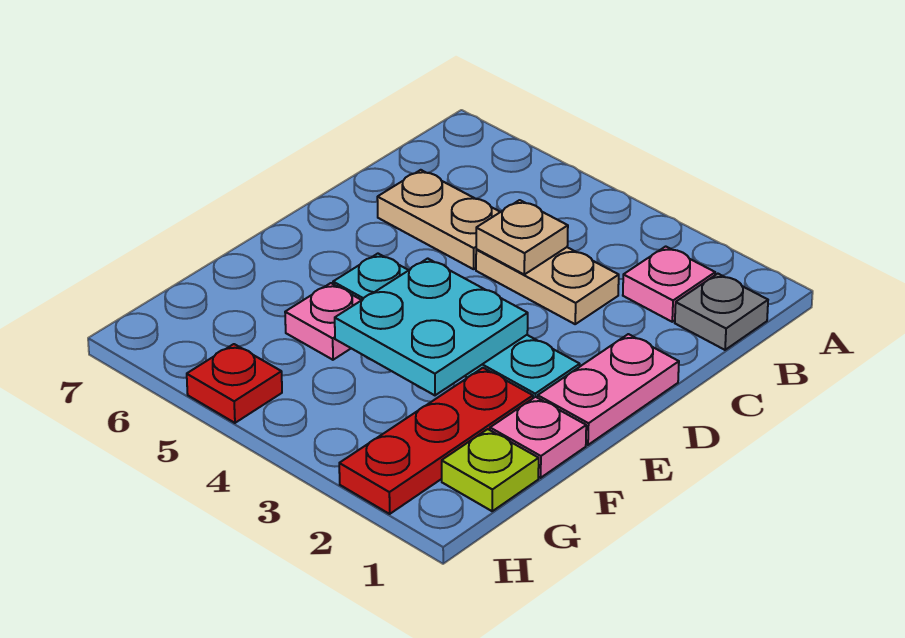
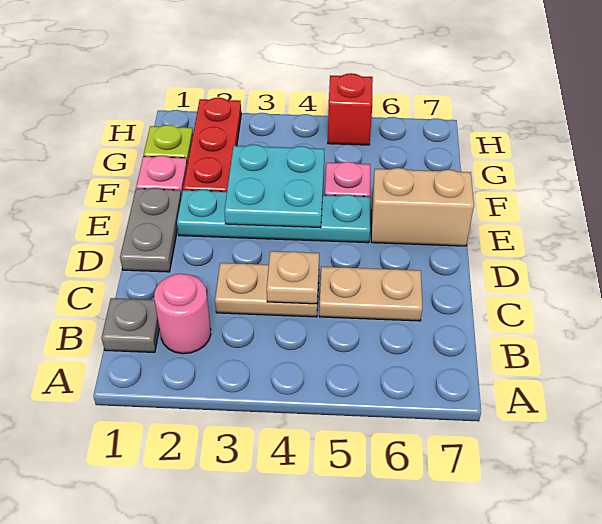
pink plate B2 level 1 -> pink round brick B2 level 1
pink plate D1:E1 level 1 -> grey plate D1:E1 level 1
none -> tan brick E6:E7 level 1
red plate H5 level 1 -> red brick H5 level 1

